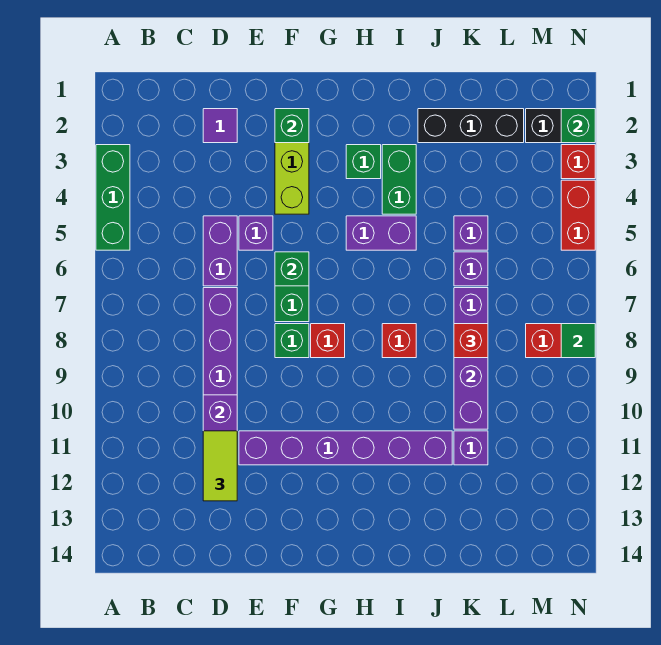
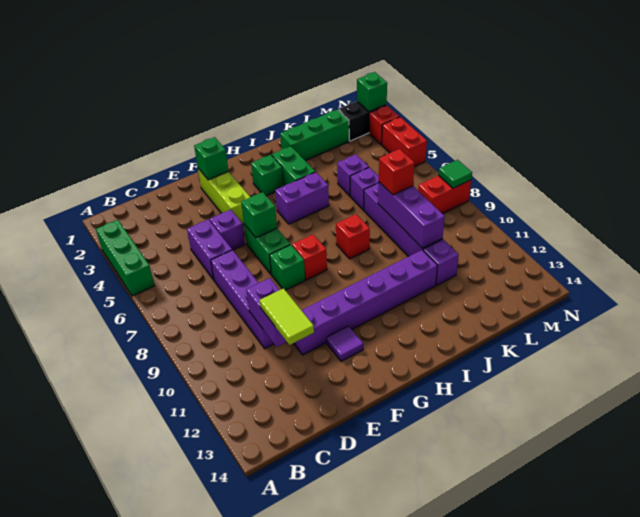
purple tile D2 level 1 -> purple tile F12 level 1
black brick J2:L2 level 1 -> green brick J2:L2 level 1

